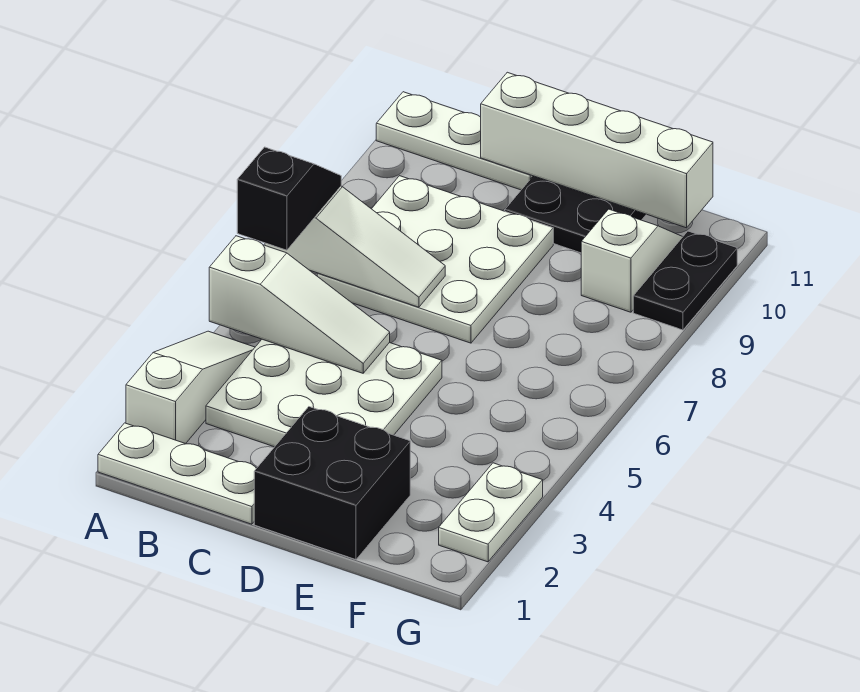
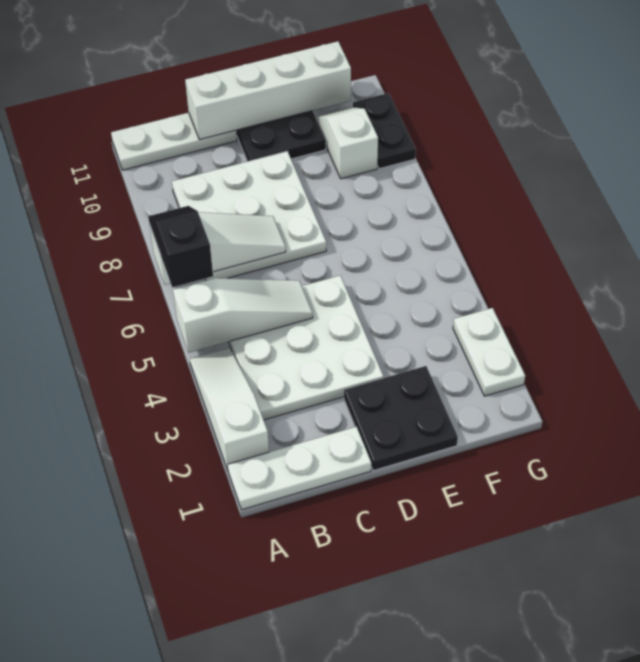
black brick D1:E2 level 1 -> black plate D1:E2 level 1

